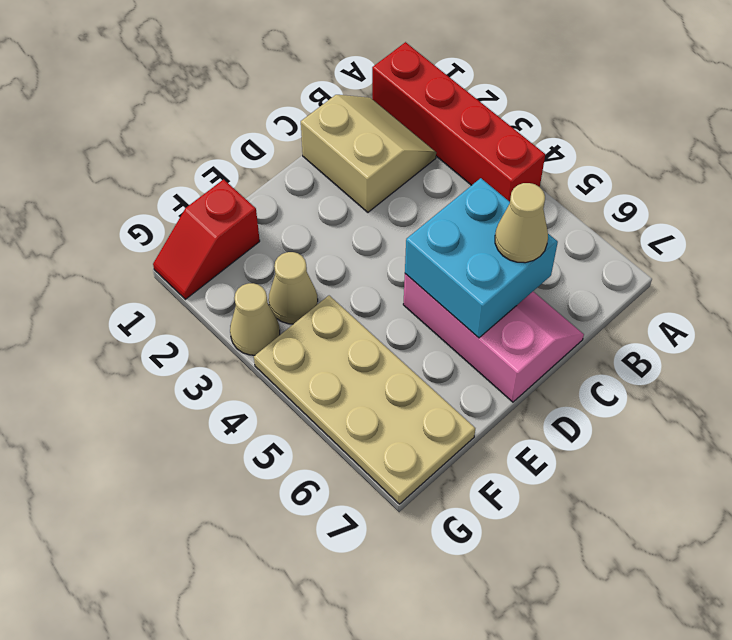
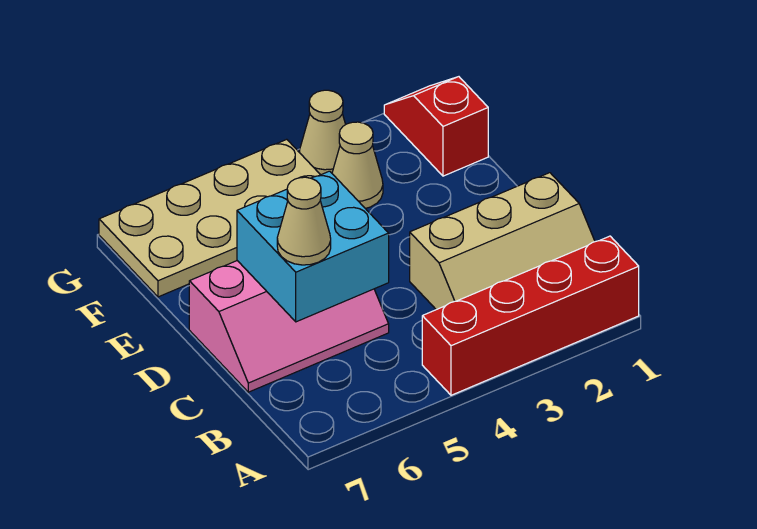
tan slope B1:C2 level 1 top C -> tan slope B1:C3 level 1 top C

